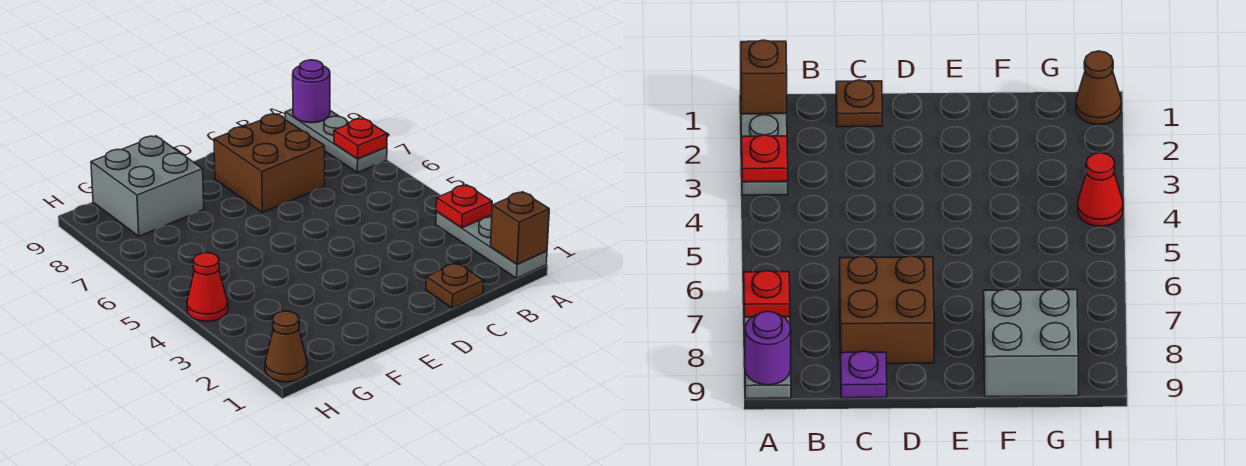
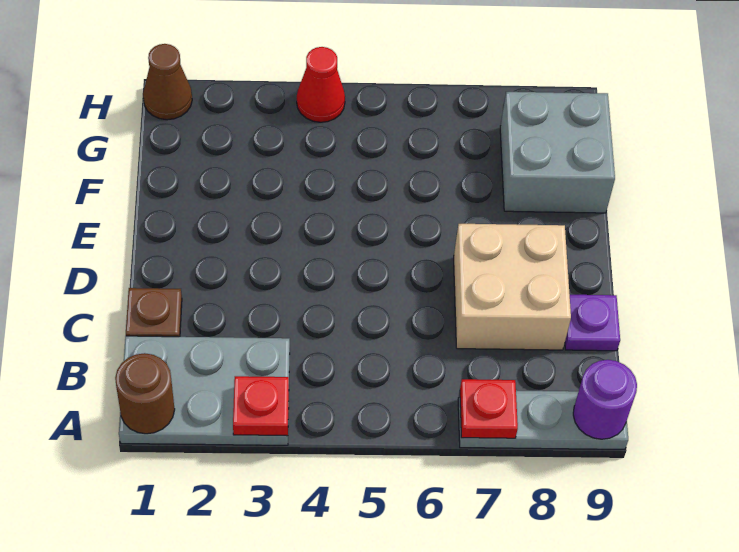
grey plate A1:A3 level 1 -> grey plate A1:B3 level 1
brown brick A1 level 2 -> brown round brick A1 level 2
brown brick C7:D8 level 1 -> tan brick C7:D8 level 1

